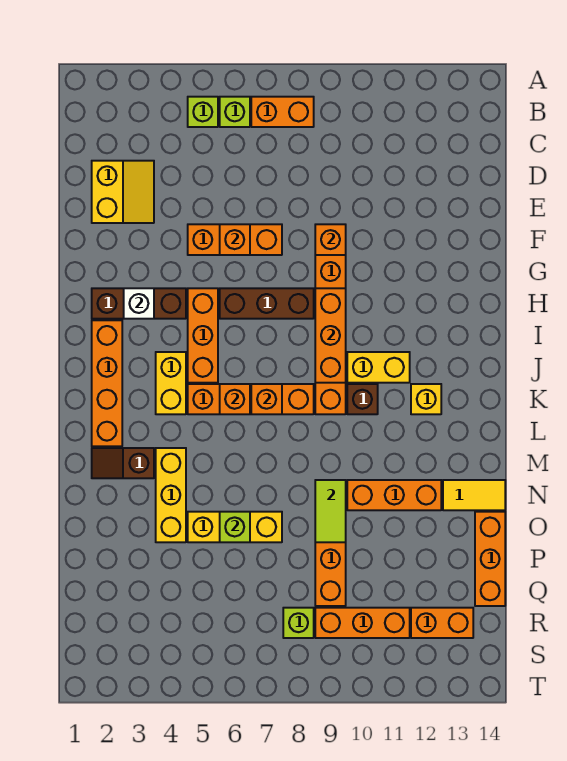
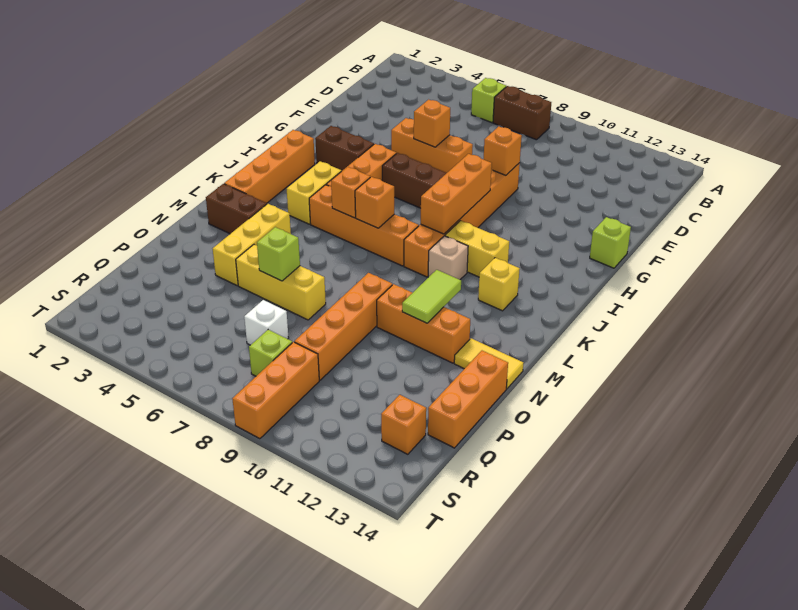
lime brick B5 level 1 -> lime brick G14 level 1
orange brick B7:B8 level 1 -> brown brick B7:B8 level 1
yellow slope D2:E3 level 1 top 2 -> none
brown brick H2:H4 level 1 -> brown brick H3:H4 level 1
white brick H3 level 2 -> white brick Q7 level 1
brown brick K10 level 1 -> tan brick K10 level 1
brown slope M2:M3 level 1 top 3 -> brown brick M2:M3 level 1
lime tile N9:O9 level 2 -> lime tile M11:N11 level 2
orange brick R9:R11 level 1 -> orange brick R9:T9 level 1
orange brick R12:R13 level 1 -> orange brick R13 level 1

